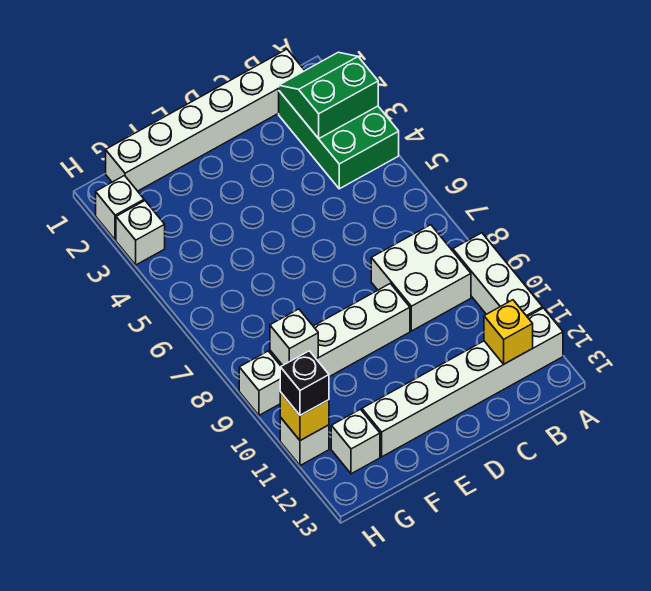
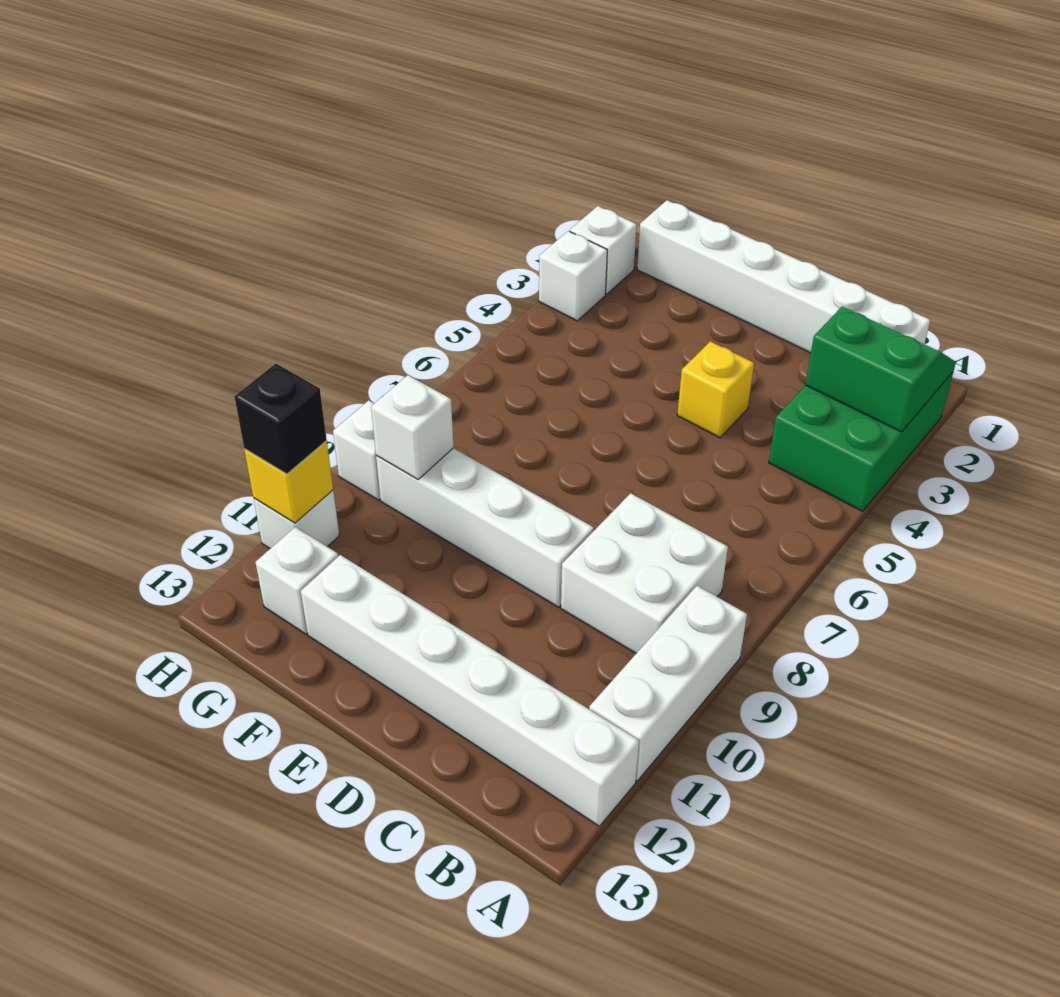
yellow brick B12 level 2 -> yellow brick D4 level 1

